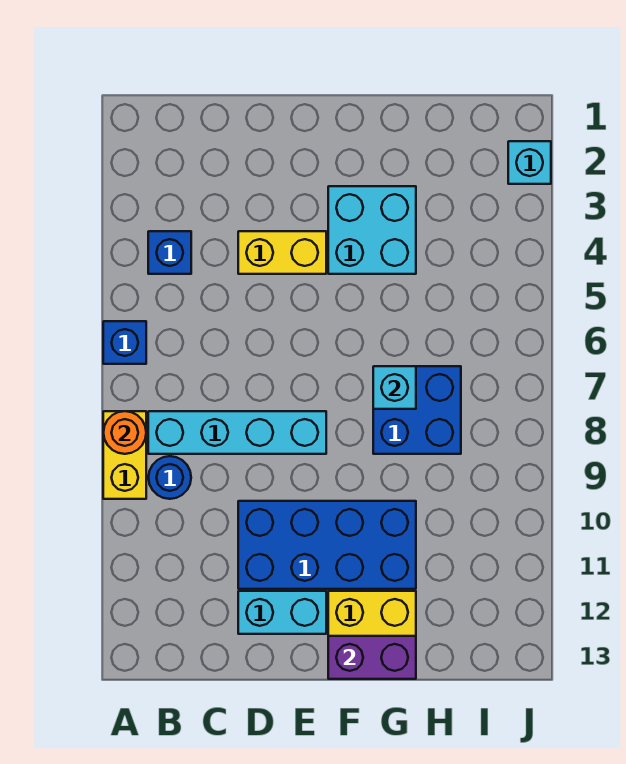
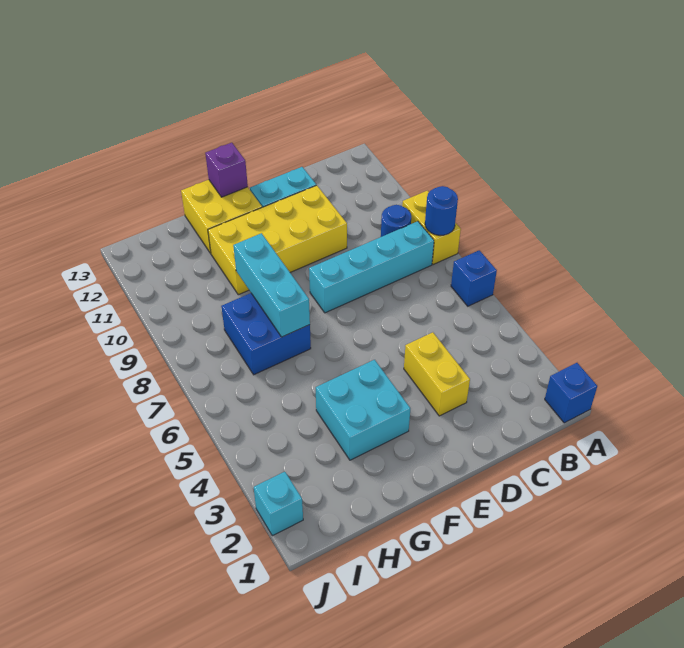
orange round brick A8 level 2 -> blue round brick A8 level 2
blue brick B4 level 1 -> blue brick A1 level 1
yellow brick D4:E4 level 1 -> yellow brick D3:D4 level 1
blue brick D10:G11 level 1 -> yellow brick D10:G11 level 1
purple brick F13:G13 level 2 -> purple brick F13 level 2
cyan brick G7 level 2 -> cyan brick G7:G9 level 2

